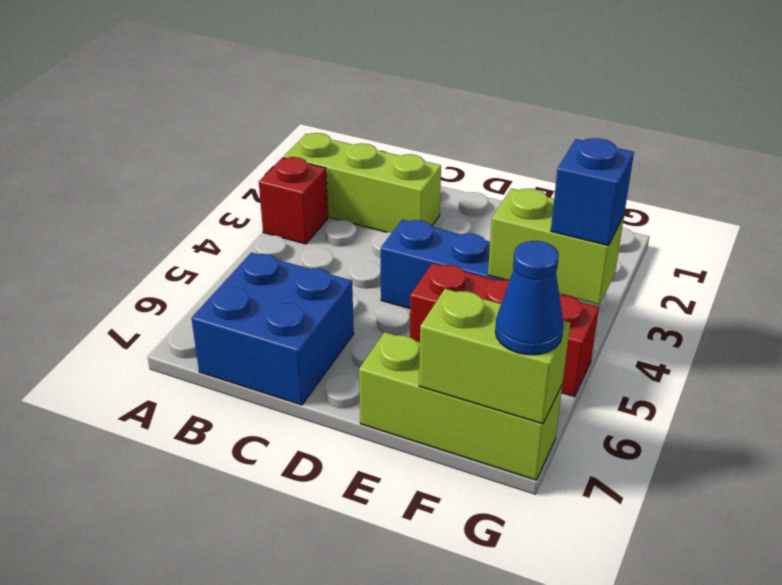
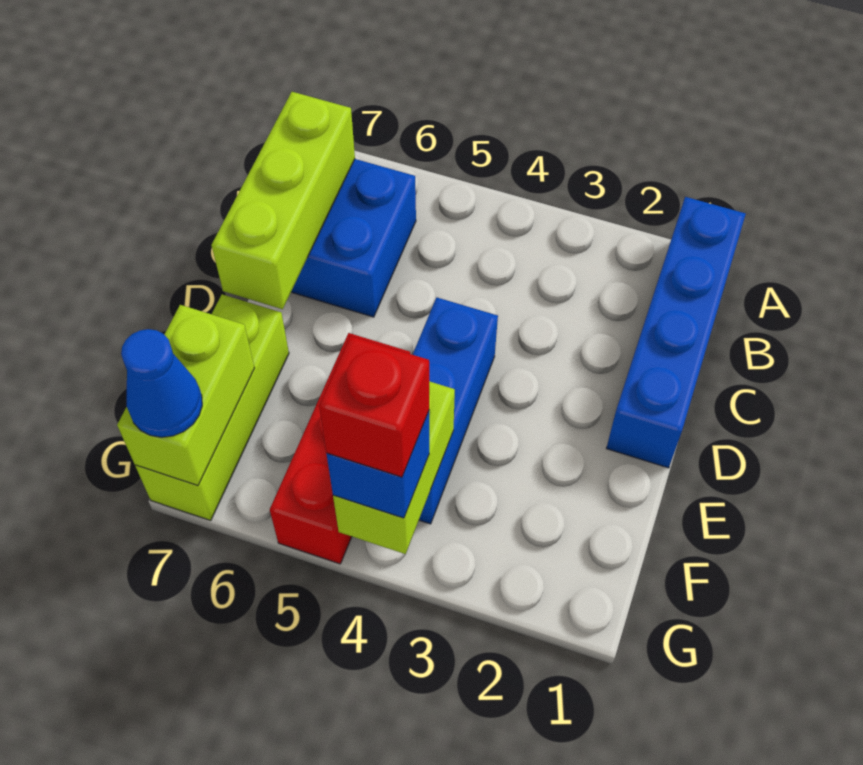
none -> blue brick A1:D1 level 1
lime brick A2:C2 level 1 -> lime brick B7:D7 level 2
red brick A3 level 1 -> red brick G4 level 4

